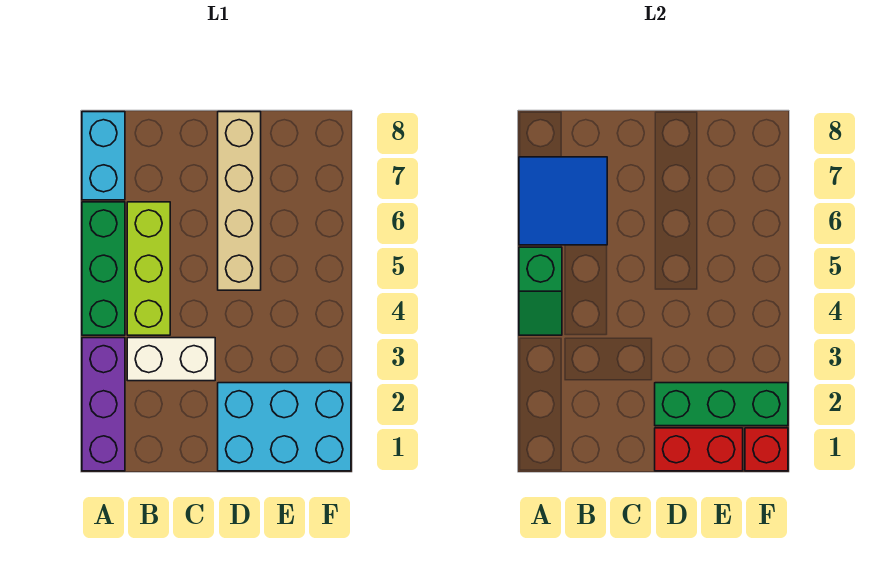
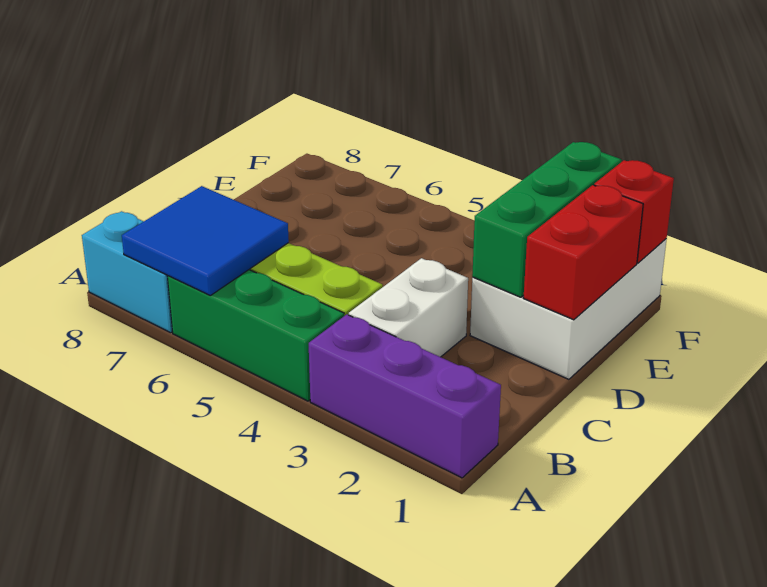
green slope A4:A5 level 2 top 5 -> none
cyan brick D1:F2 level 1 -> white brick D1:F2 level 1
tan brick D5:D8 level 1 -> none

